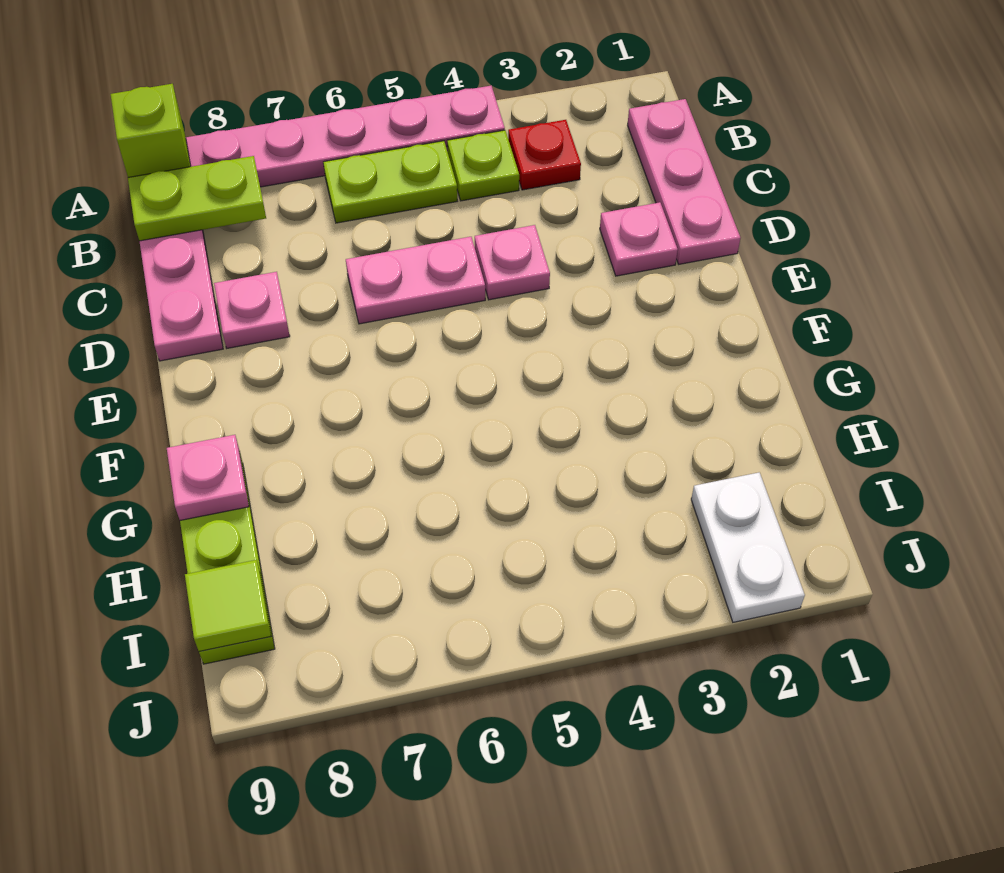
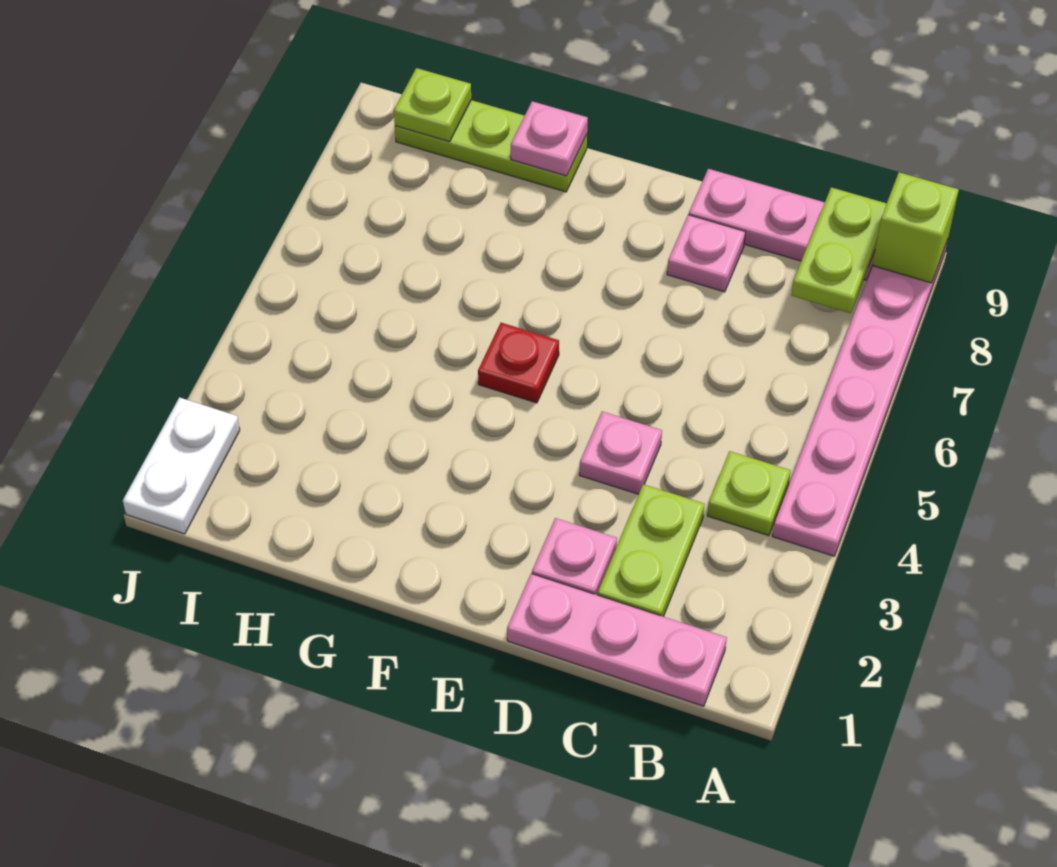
red plate B3 level 1 -> red plate F5 level 1
lime plate B5:B6 level 1 -> lime plate C2:C3 level 1
pink plate D5:D6 level 1 -> none
white plate I2:J2 level 1 -> white plate J1:J2 level 1
lime tile I9 level 2 -> lime plate I9 level 2

